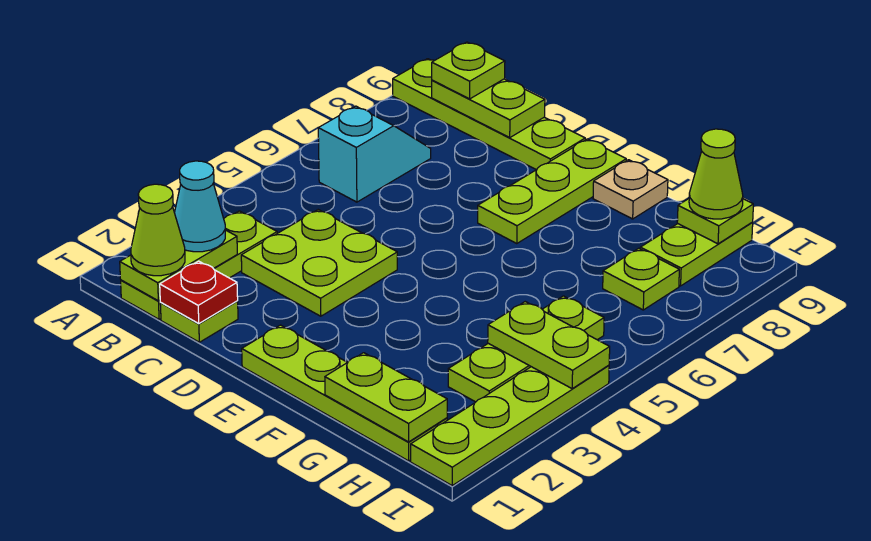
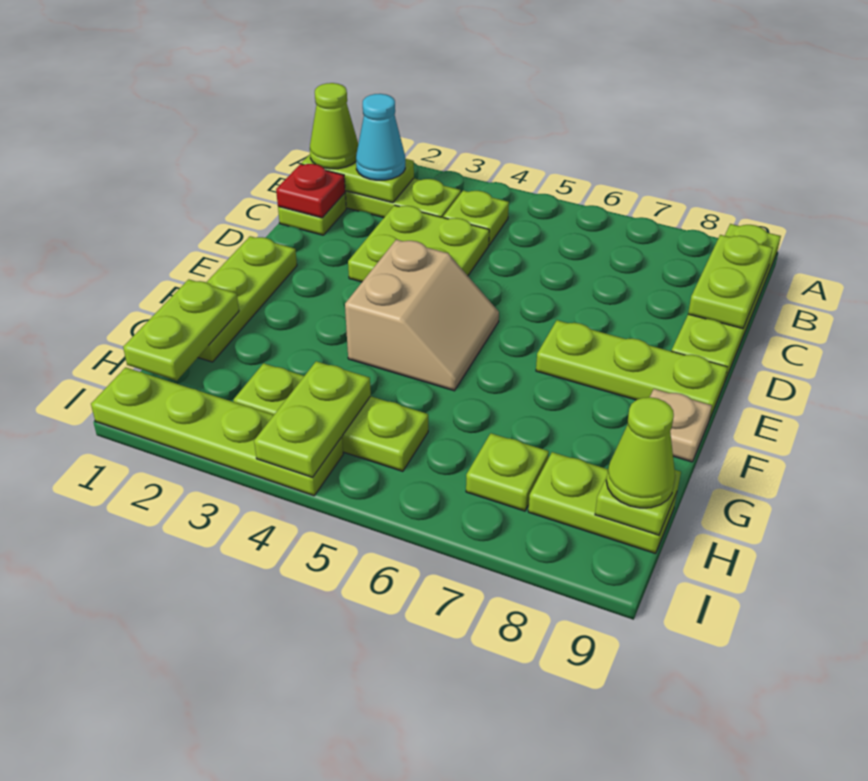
cyan slope B6:B7 level 1 top 6 -> none
lime plate B9 level 3 -> lime plate B4 level 1
lime plate E1:H1 level 1 -> lime plate E1:G1 level 1
none -> tan slope E4:F5 level 1 top 4

